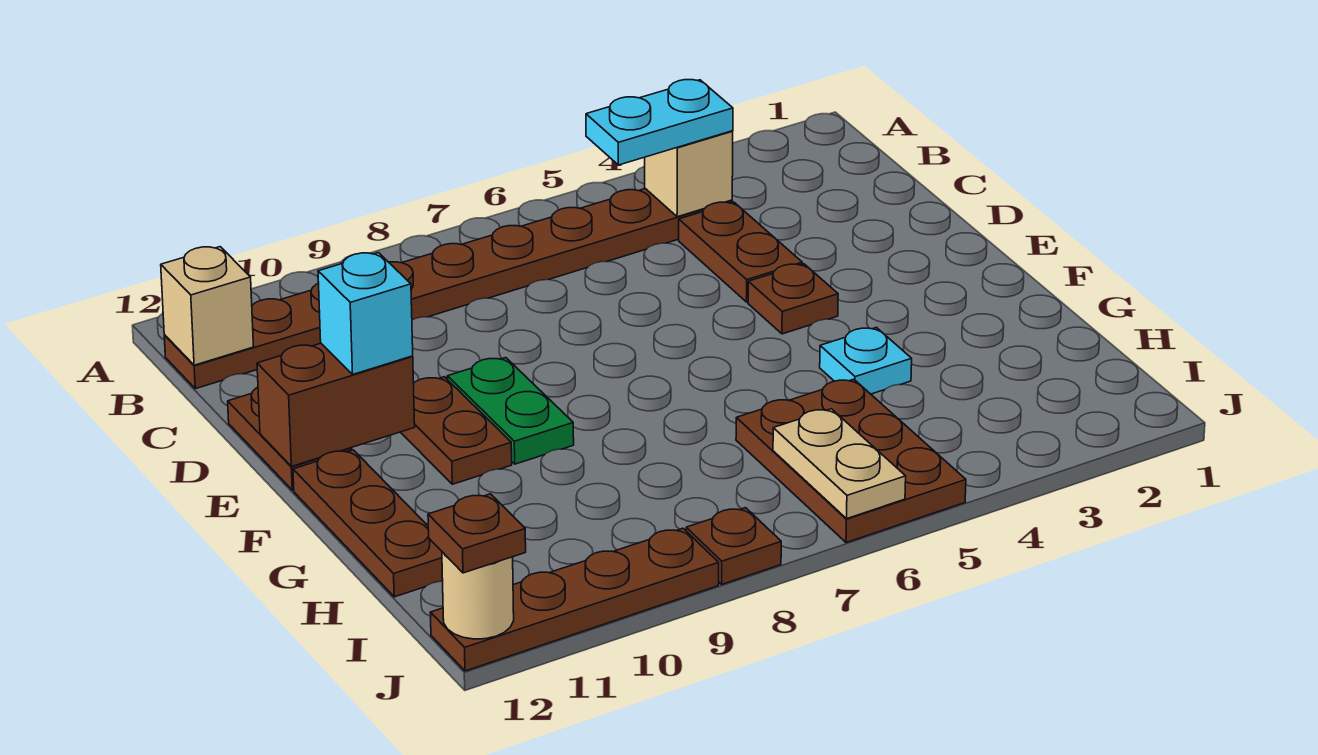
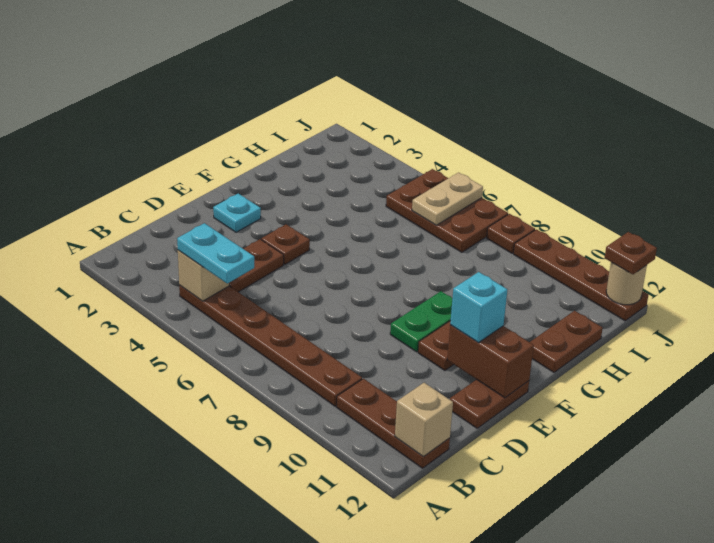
brown plate F12:H12 level 1 -> brown plate G12:H12 level 1
cyan plate G4 level 1 -> cyan plate E2 level 1
brown plate H5:J6 level 1 -> brown plate I5:J7 level 1

